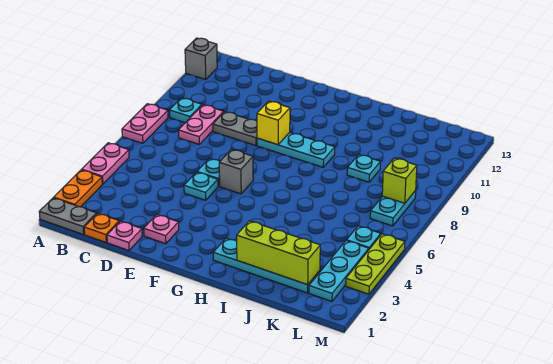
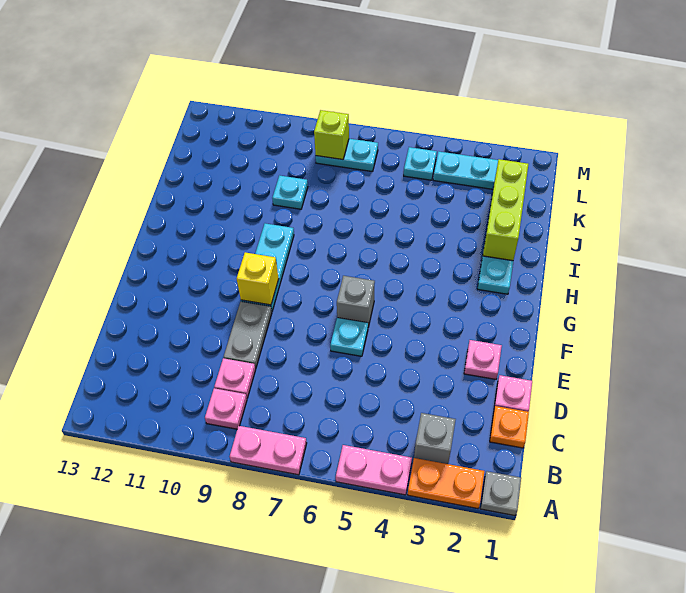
grey plate A1:B1 level 1 -> grey plate A1 level 1
grey brick A12 level 1 -> grey brick B3 level 1
cyan plate B9 level 1 -> pink plate B9 level 1
pink plate C8:C9 level 1 -> pink plate C9 level 1
cyan plate E5 level 1 -> none
lime plate M3:M5 level 1 -> none

